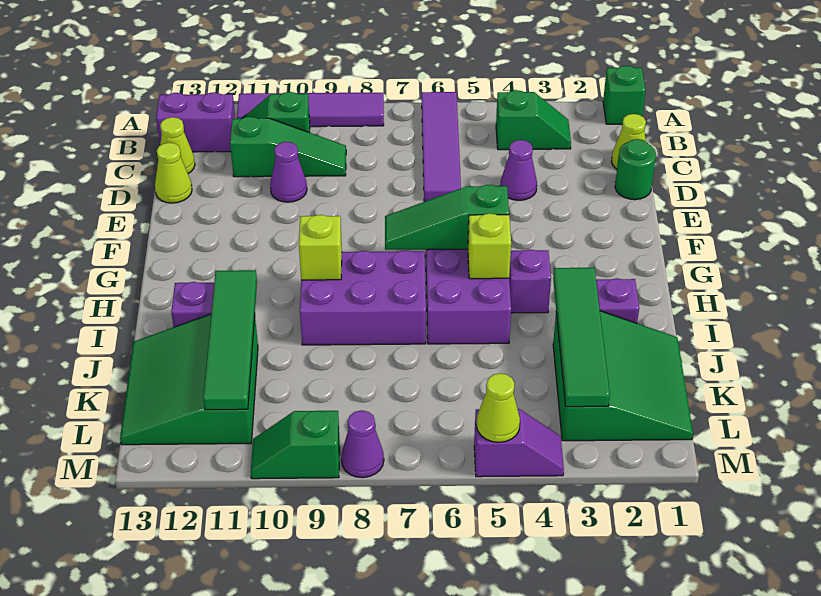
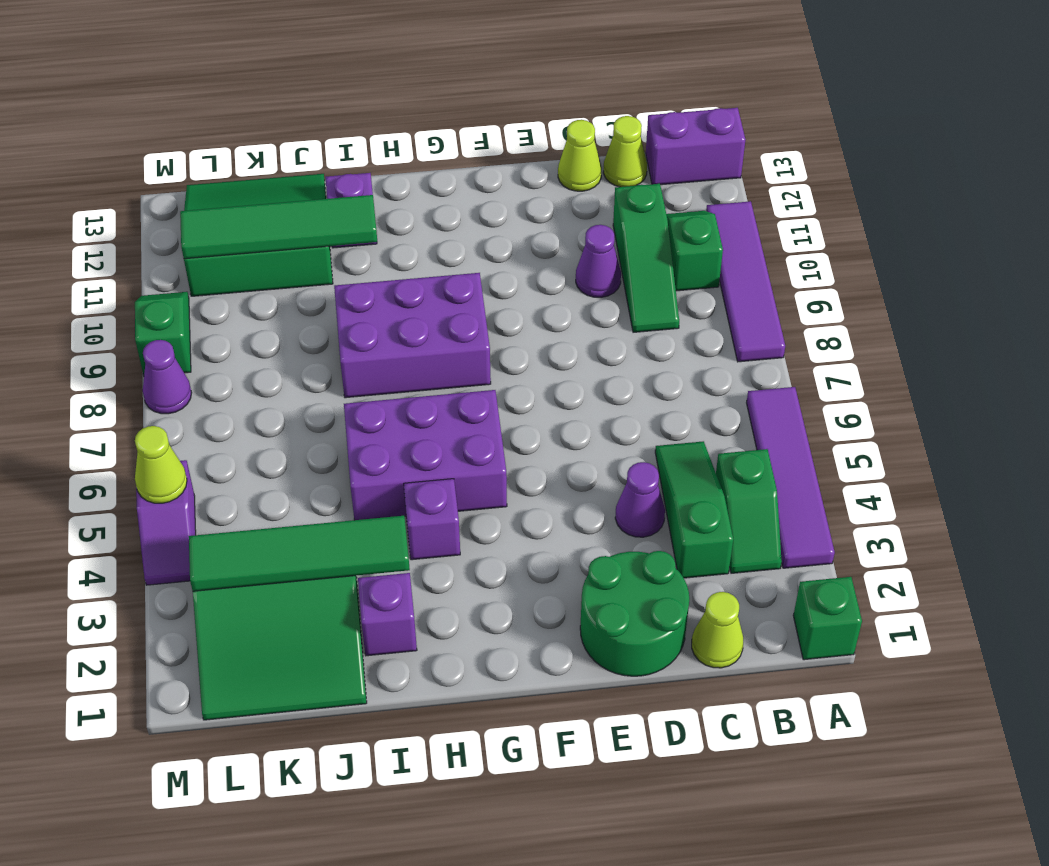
purple tile A6:D6 level 1 -> purple tile A3:A6 level 1
purple brick B12:B13 level 1 -> purple brick A13:B13 level 1
green round brick D1 level 1 -> green round brick D1:E2 level 1
green slope G5:G7 level 2 top 5 -> green slope C3:C5 level 1 top 3
lime brick H5 level 2 -> none
purple brick H7:I9 level 1 -> purple brick G8:I9 level 1
lime brick H9 level 2 -> none

